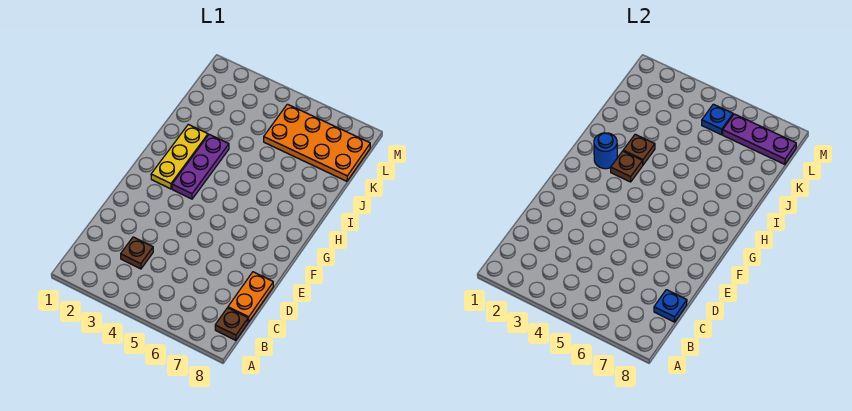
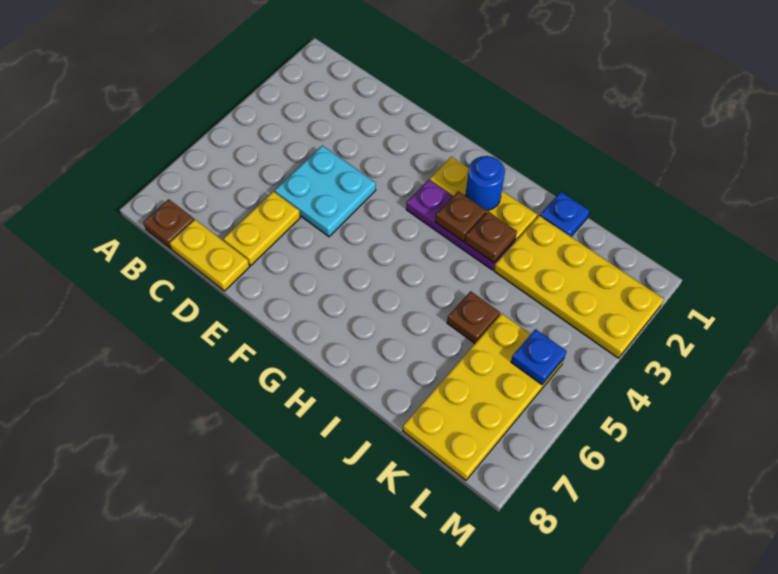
brown plate C3 level 1 -> brown plate J5 level 1
orange plate C8:D8 level 1 -> yellow plate C8:D8 level 1
blue plate C8 level 2 -> blue plate J1 level 1
none -> cyan plate D4:E5 level 1
none -> yellow plate D6:D7 level 1
none -> yellow plate J2:M3 level 1
orange plate K5:L8 level 1 -> yellow plate K5:L8 level 1
purple plate L6:L8 level 2 -> none

